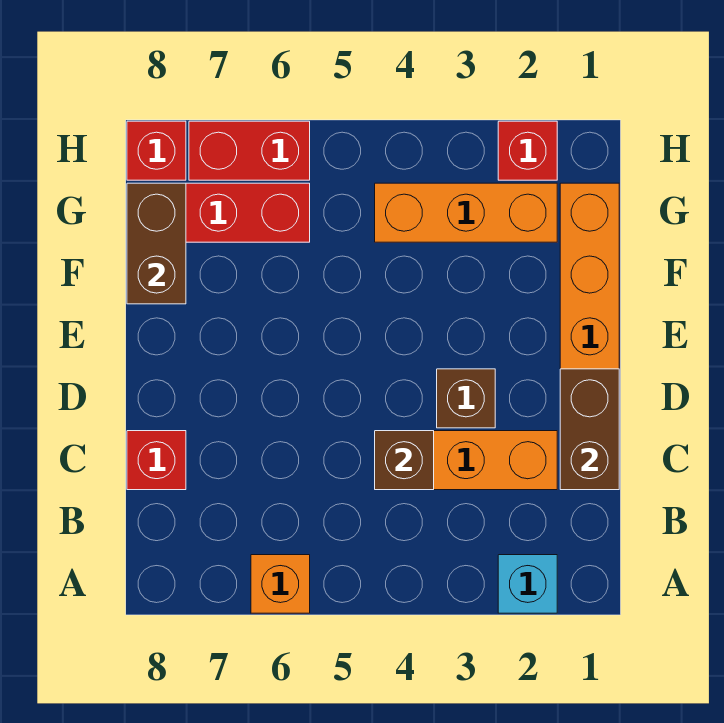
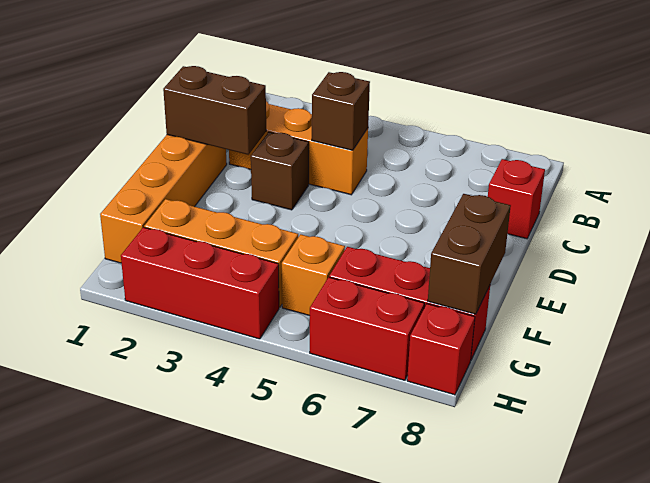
cyan brick A2 level 1 -> none
orange brick A6 level 1 -> orange brick G5 level 1
brown brick C1:D1 level 2 -> brown brick D1:D2 level 2
red brick H2 level 1 -> red brick H2:H4 level 1

